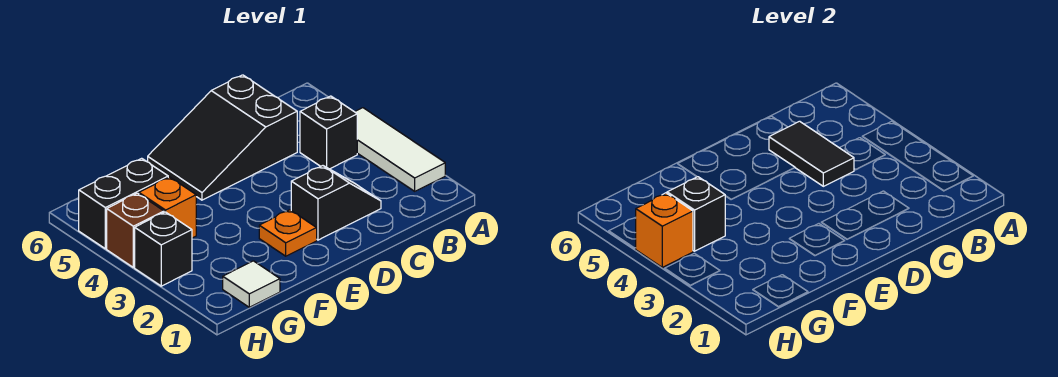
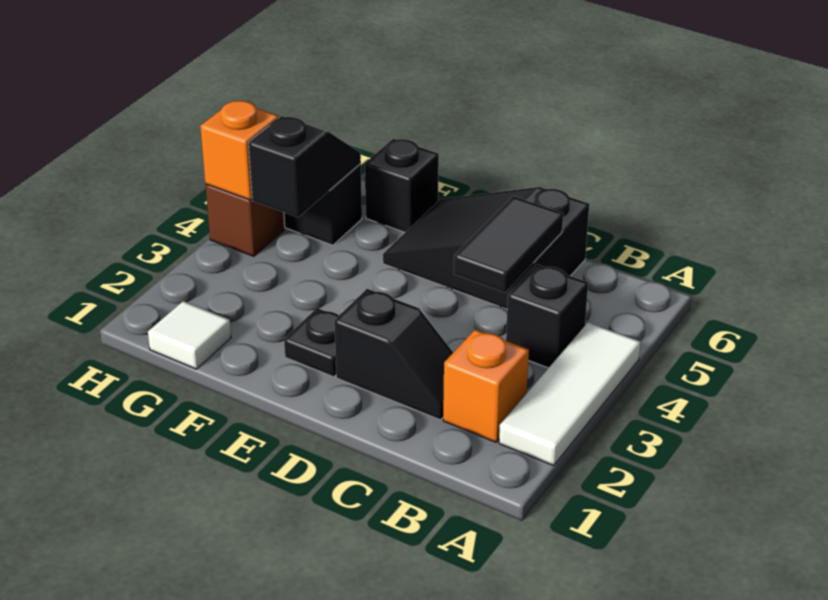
orange plate E2 level 1 -> black plate E2 level 1
orange brick G4 level 1 -> orange brick B2 level 1
black brick H3 level 1 -> black brick F6 level 1

